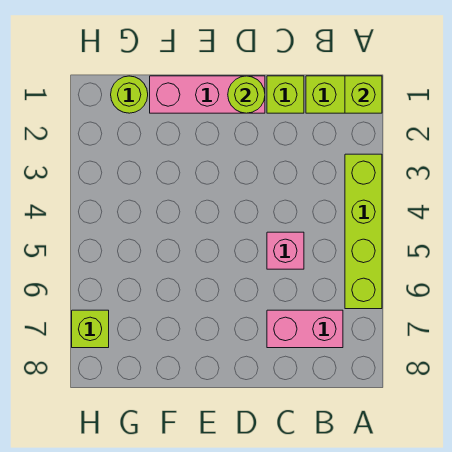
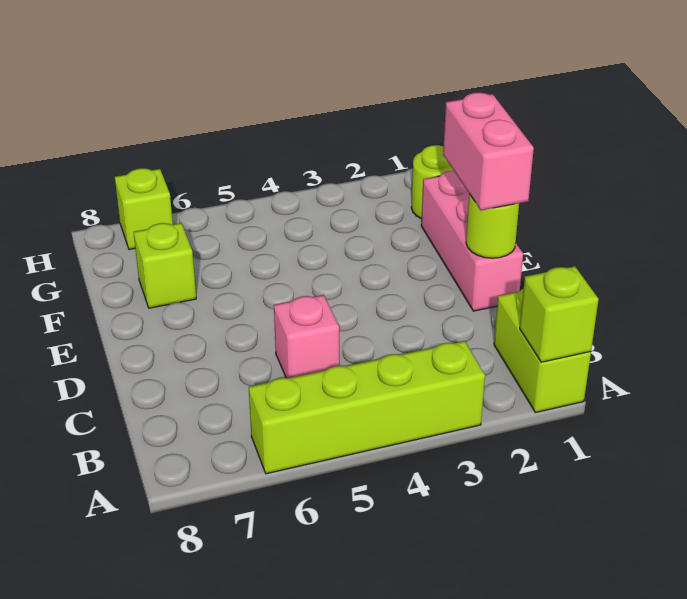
pink brick B7:C7 level 1 -> pink brick D1:E1 level 3
lime brick C1 level 1 -> lime brick F7 level 1

